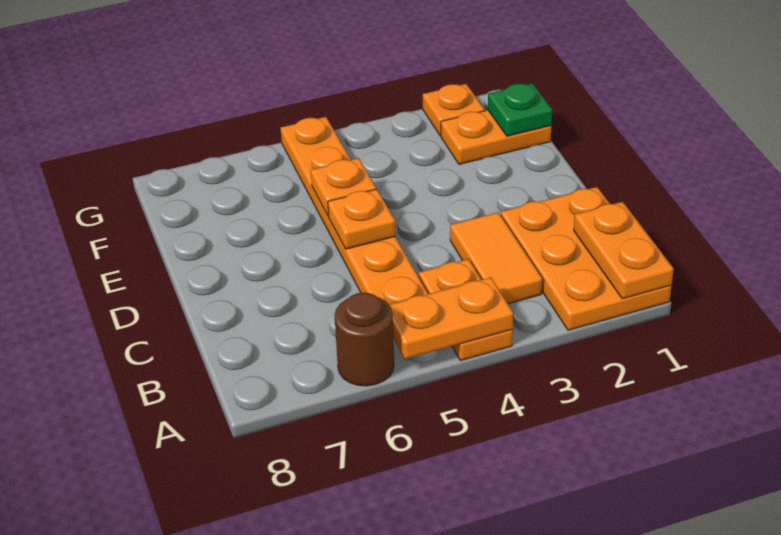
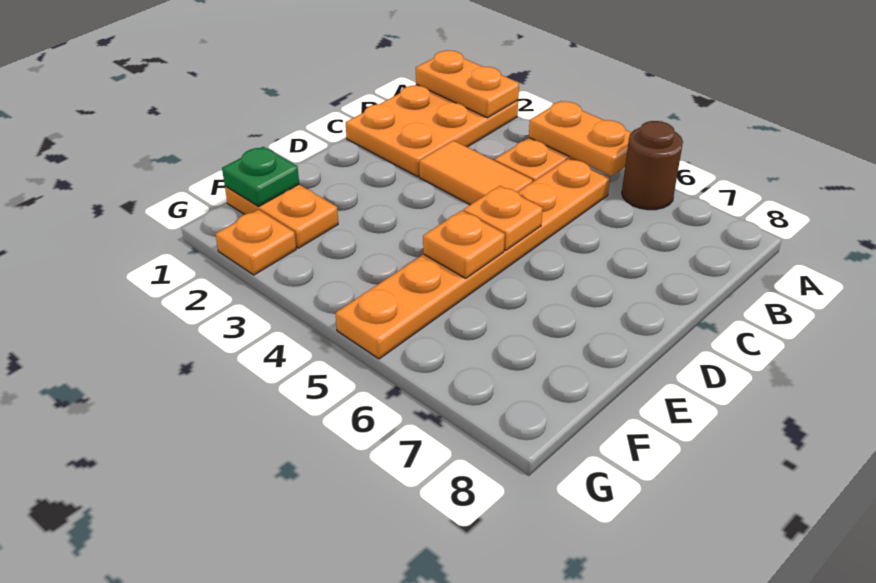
orange plate A1:B1 level 2 -> orange plate A1:A2 level 2
orange tile B3:C3 level 1 -> orange tile C3:C4 level 1

